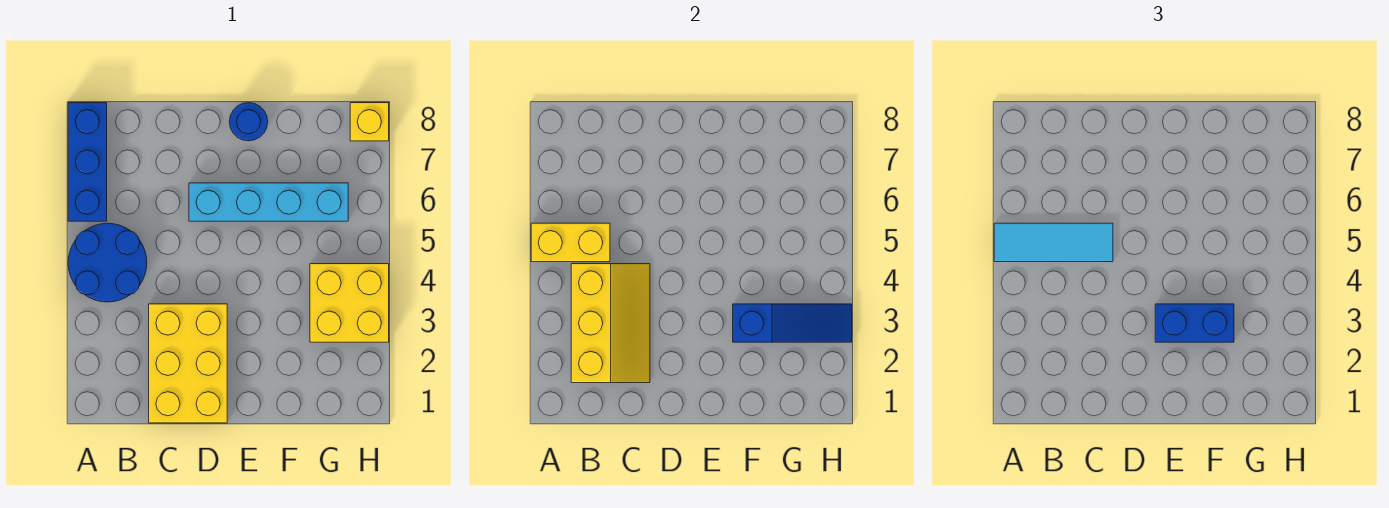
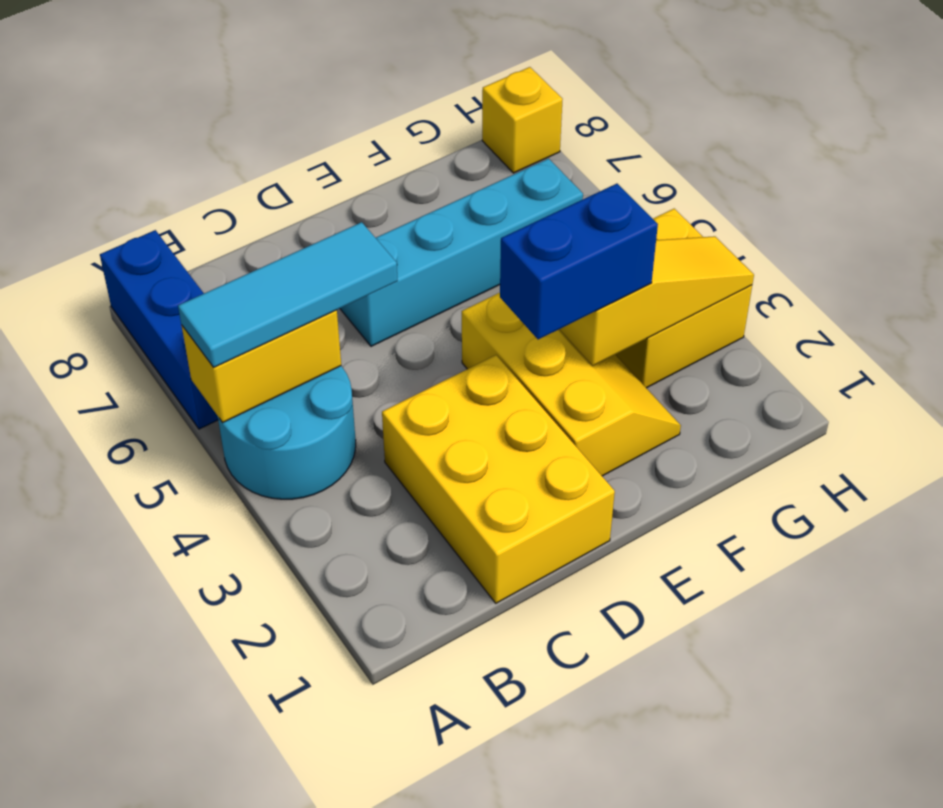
blue round brick A4:B5 level 1 -> cyan round brick A4:B5 level 1
yellow slope B2:C4 level 2 top B -> yellow slope E2:F4 level 1 top E
blue round brick E8 level 1 -> none
blue slope F3:H3 level 2 top F -> yellow slope F3:H3 level 2 top F

